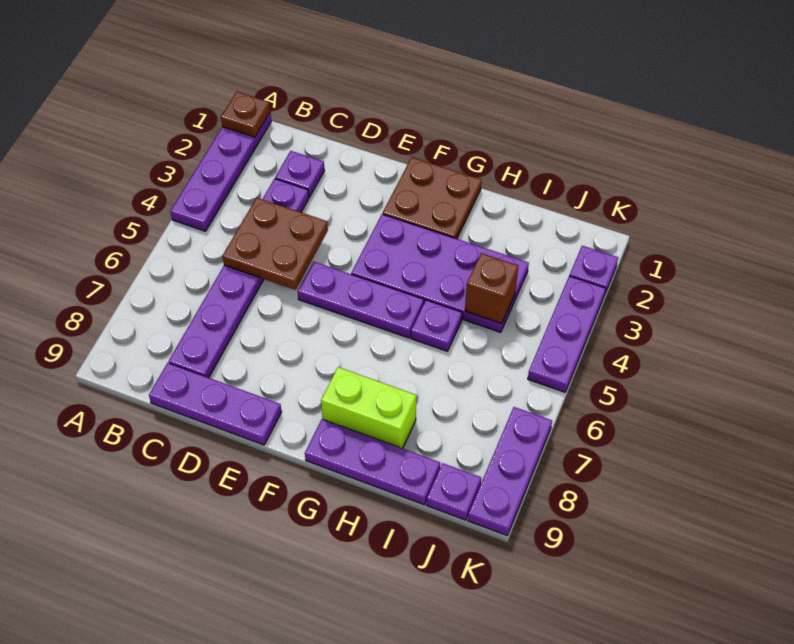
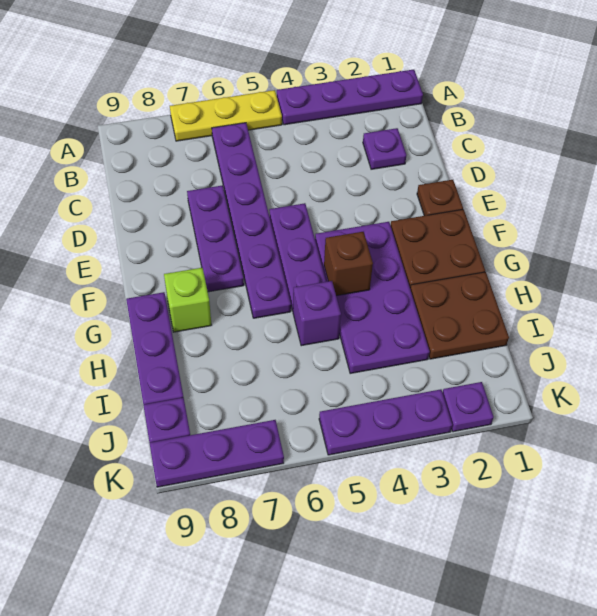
brown plate A1 level 2 -> brown plate E1 level 1
none -> yellow plate A5:A7 level 1
purple plate C3:C8 level 1 -> purple plate B6:G6 level 1
brown plate C4:D5 level 2 -> brown plate H1:I2 level 1
purple plate C9:E9 level 1 -> purple plate D7:F7 level 1
lime brick G8:H8 level 1 -> lime brick G8 level 1
purple plate H5 level 1 -> purple brick H5 level 1
brown brick I4 level 2 -> brown brick G4 level 2

